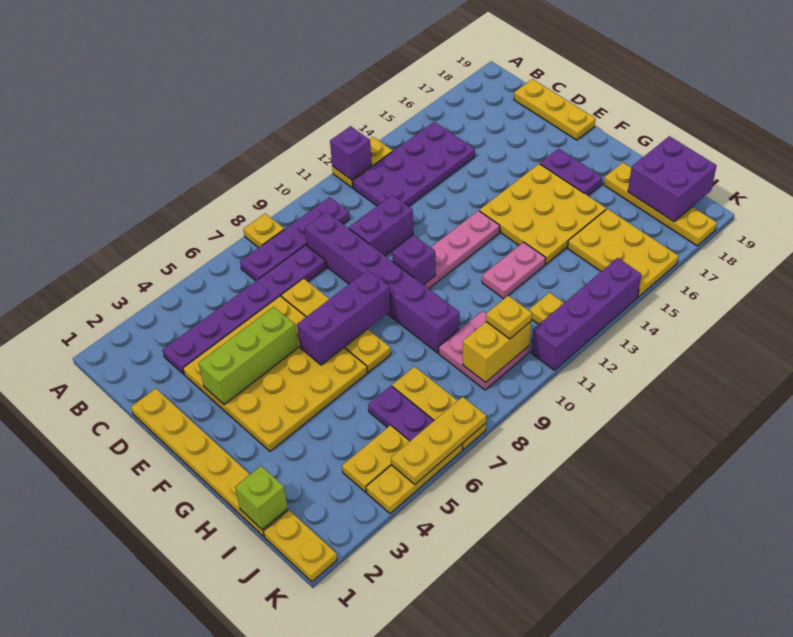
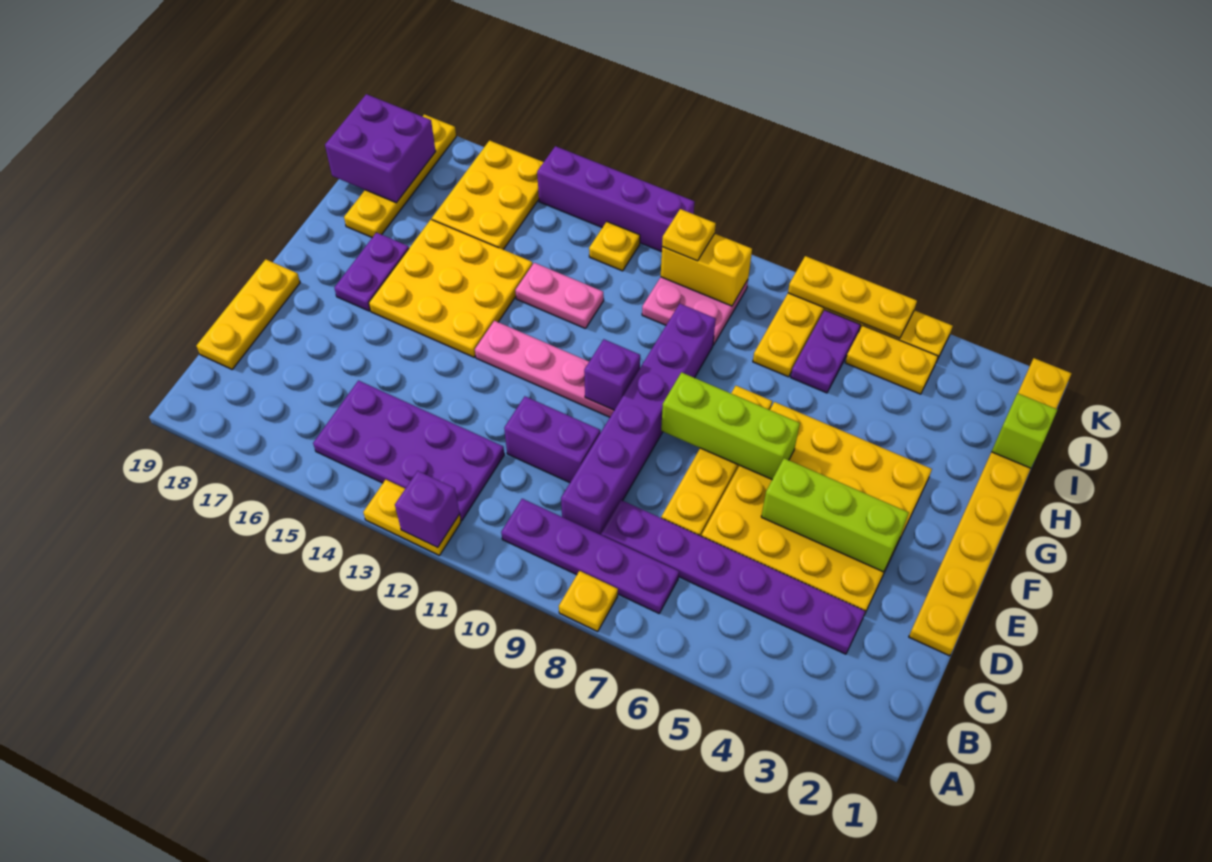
purple brick F6:F8 level 2 -> lime brick F6:F8 level 2

